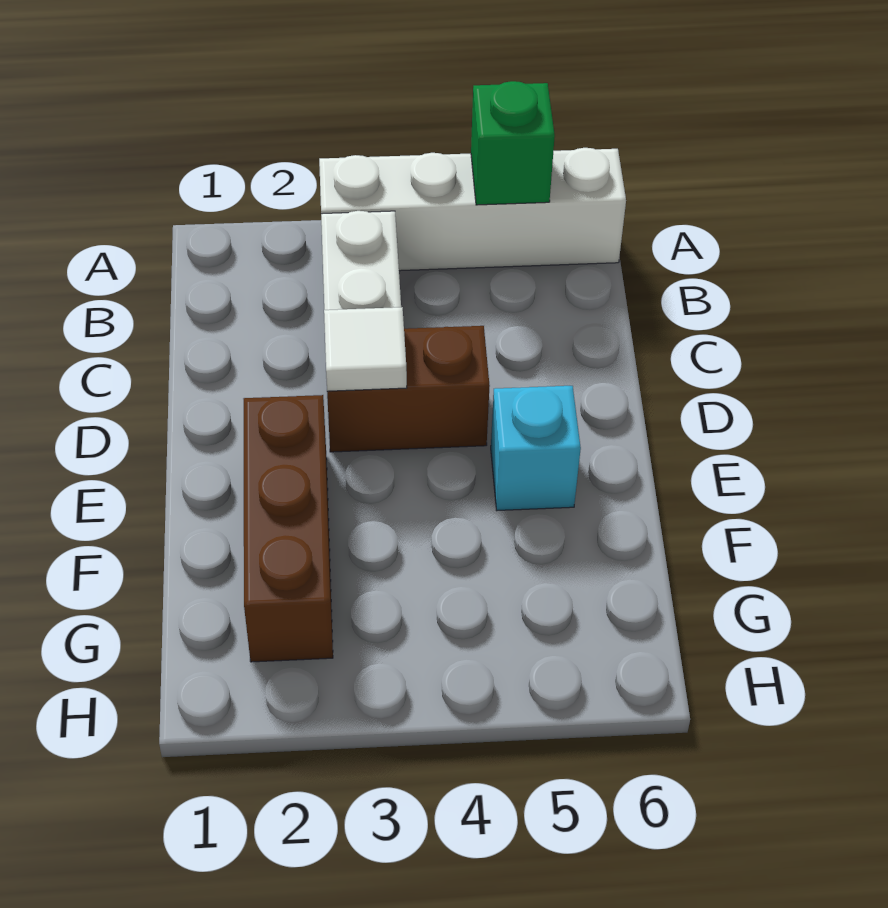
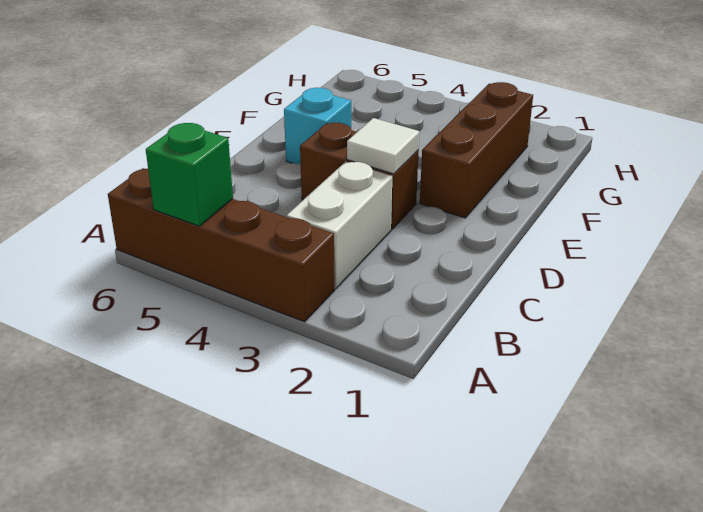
white brick A3:A6 level 1 -> brown brick A3:A6 level 1

